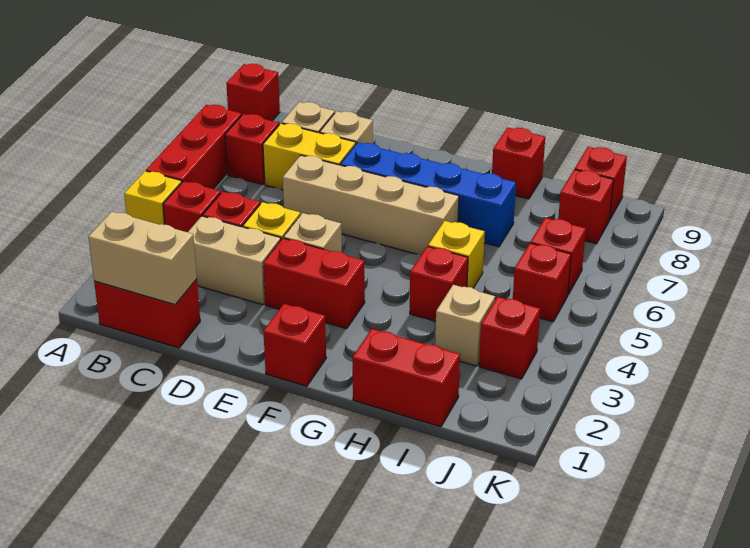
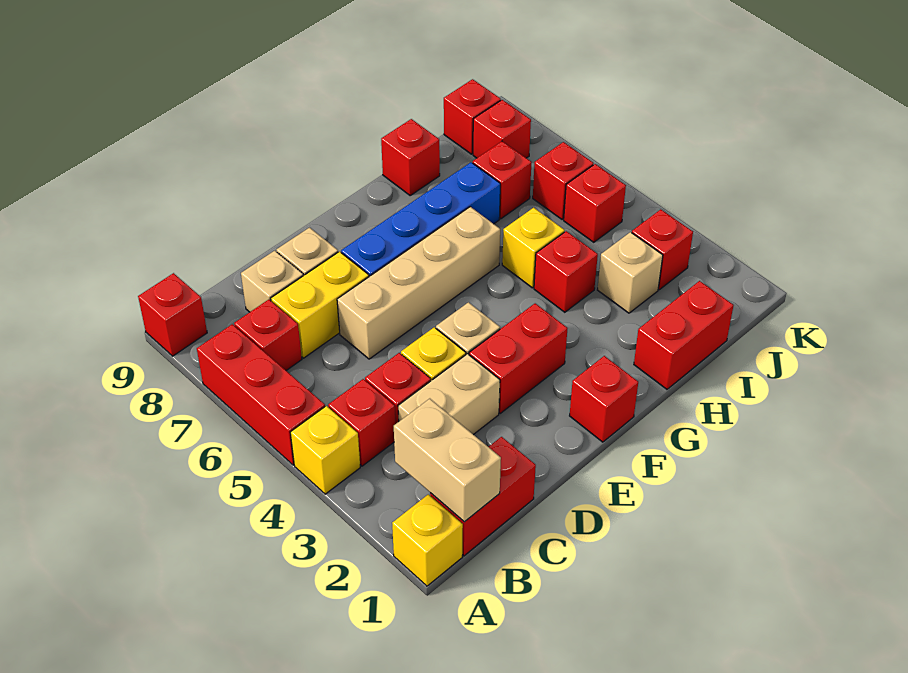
none -> yellow brick A1 level 1
tan brick B1:C1 level 2 -> tan brick B1:B2 level 2
none -> red brick I7 level 1

